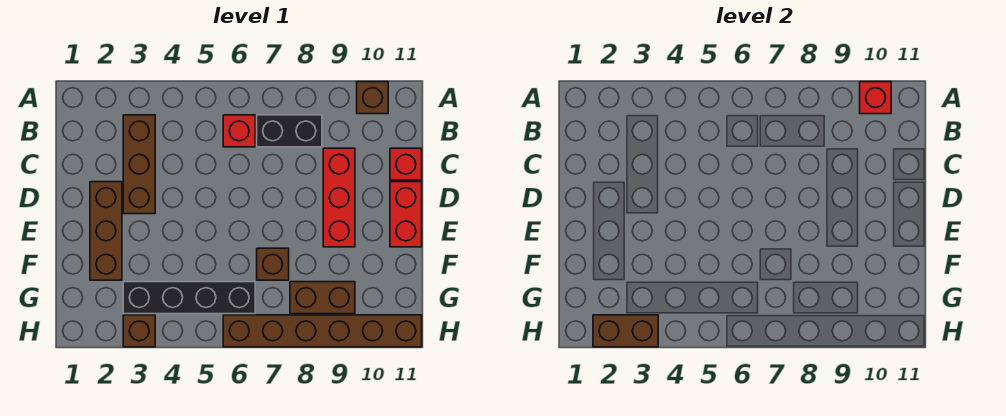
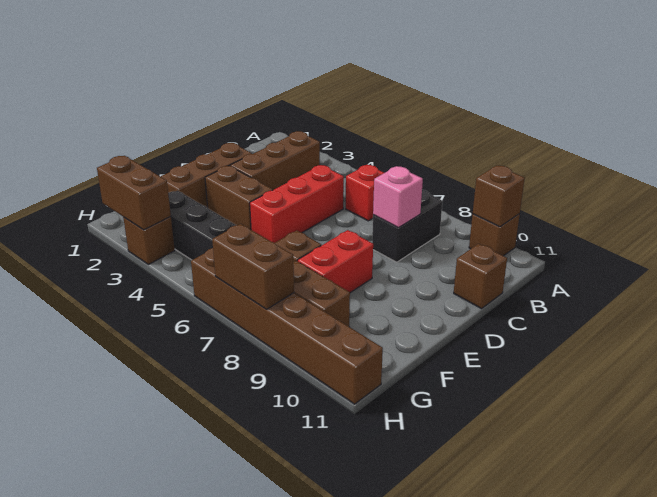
red brick A10 level 2 -> brown brick A10 level 2
black brick B7:B8 level 1 -> black brick B8:C8 level 1
none -> pink brick C8 level 2
red brick C9:E9 level 1 -> red brick C5:E5 level 1
red brick C11 level 1 -> brown brick C11 level 1
red brick D11:E11 level 1 -> red brick E8:F8 level 1
none -> brown brick E3:E4 level 1
none -> brown brick H7:H8 level 2

